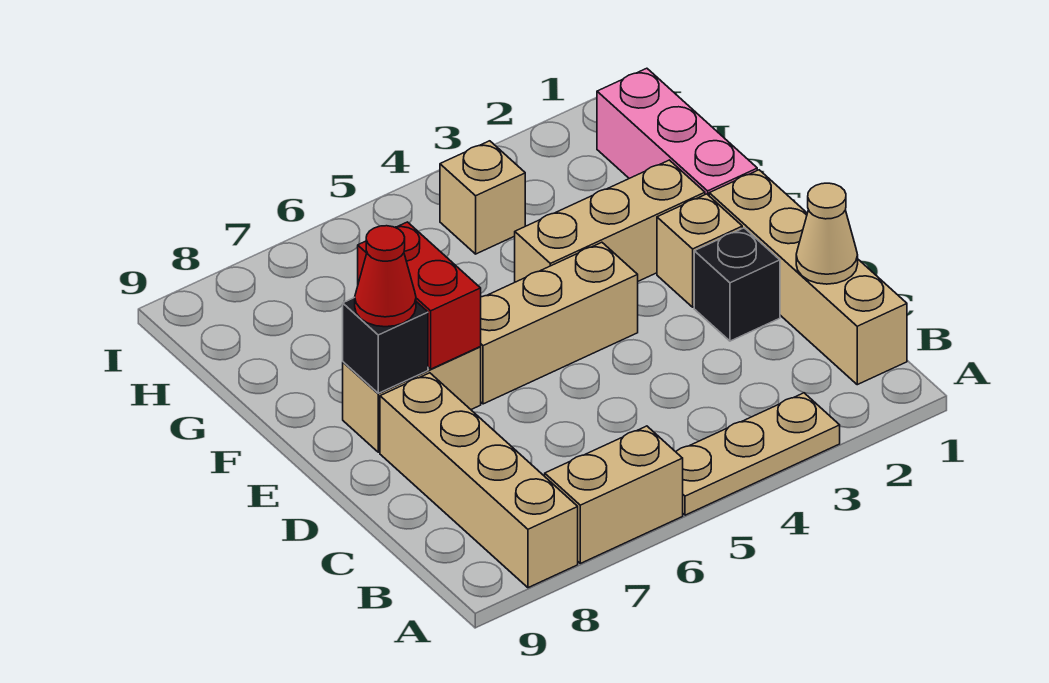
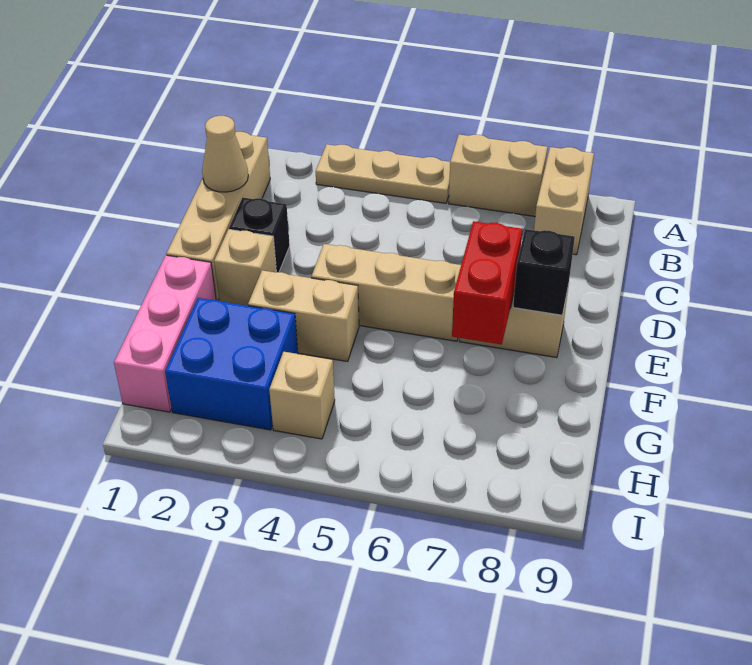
tan brick A8:D8 level 1 -> tan brick A8:B8 level 1
red cone E8 level 3 -> none
tan brick F2:F4 level 1 -> tan brick F3:F4 level 1
none -> blue brick G2:H3 level 1

